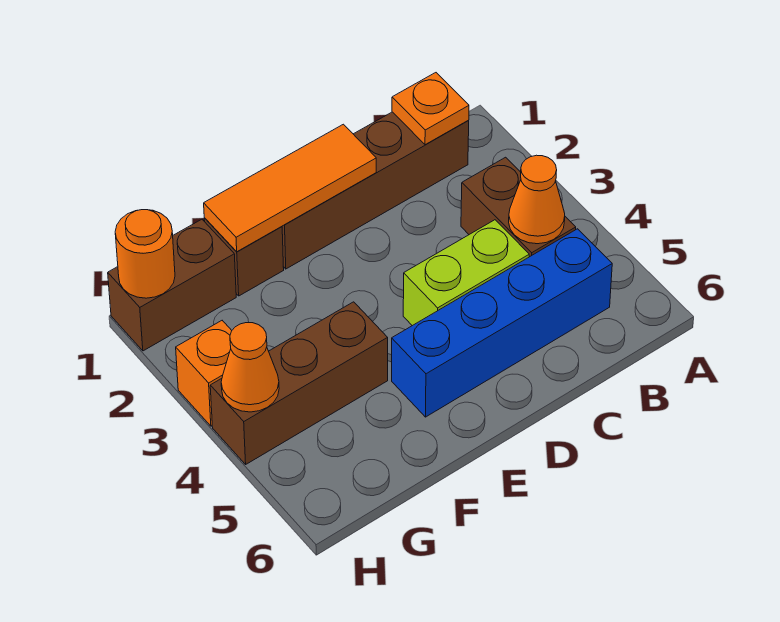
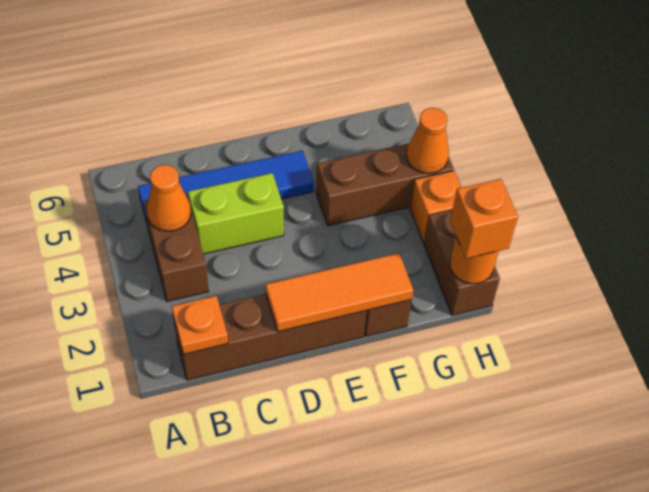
blue brick B5:E5 level 1 -> blue tile B5:E5 level 1
brown brick G1:H1 level 1 -> brown brick H1:H2 level 1
none -> orange brick H1 level 3

